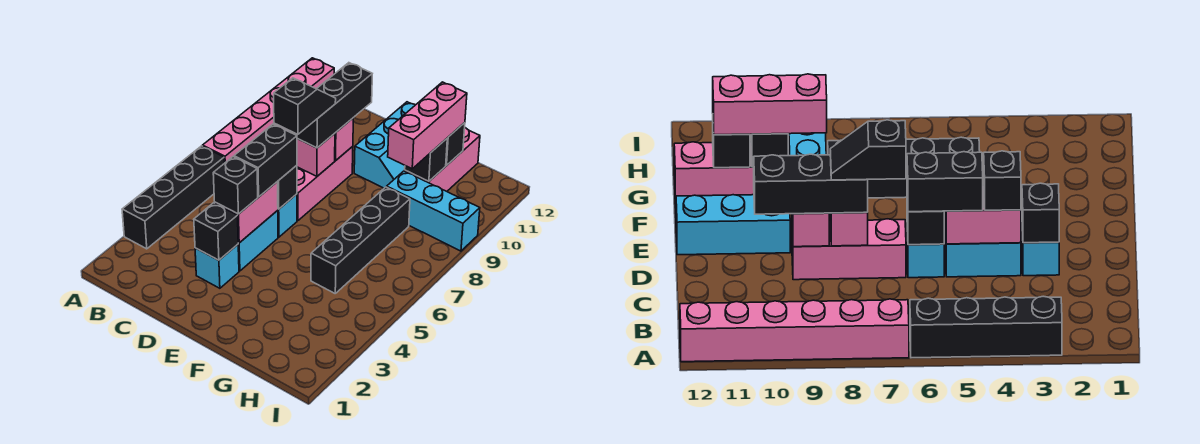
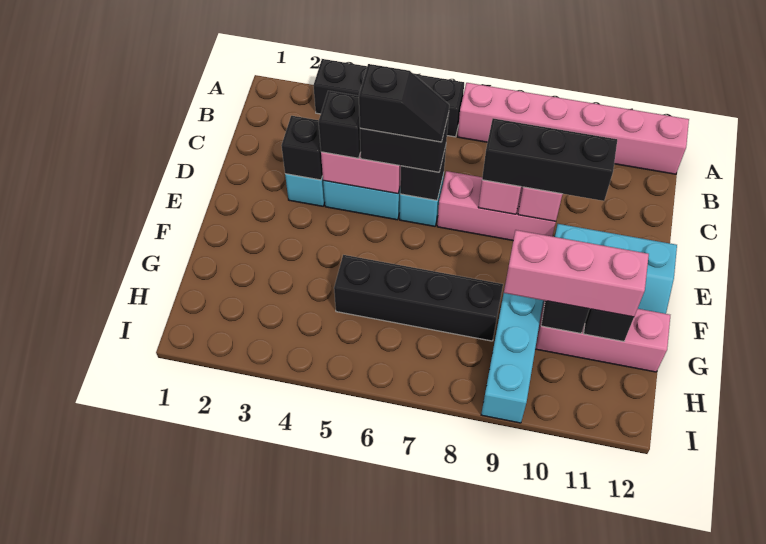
black slope D7:D8 level 4 top 7 -> black slope D5:D6 level 4 top 5

